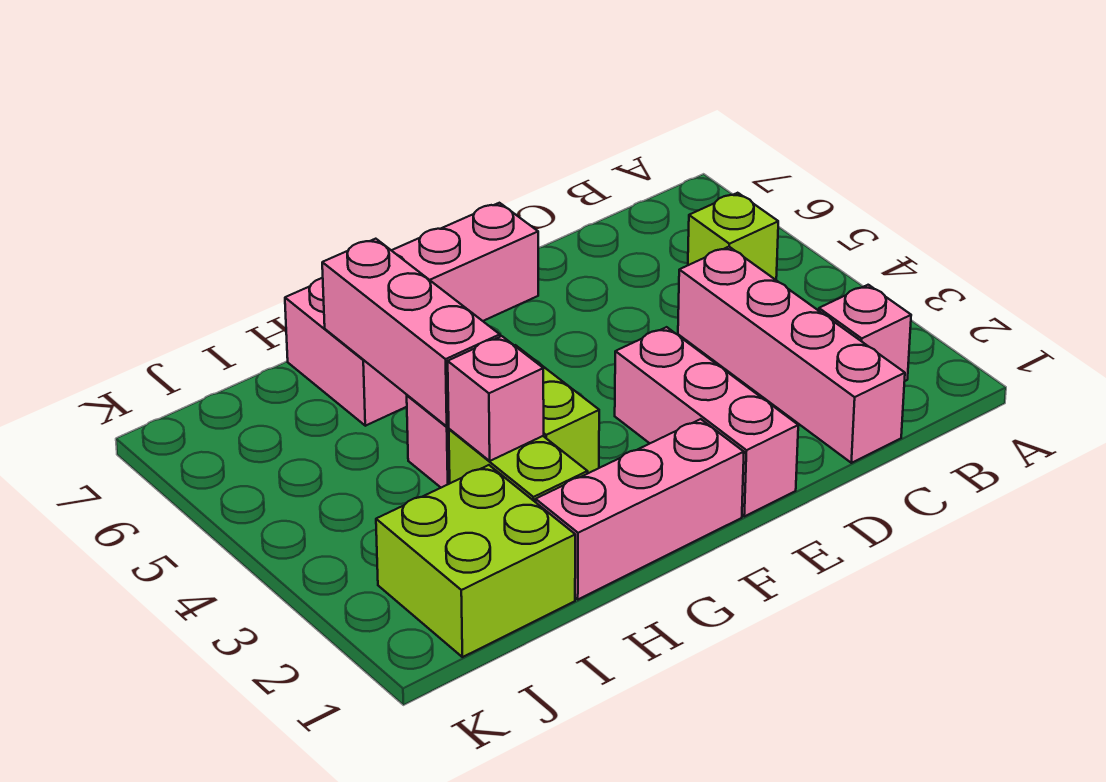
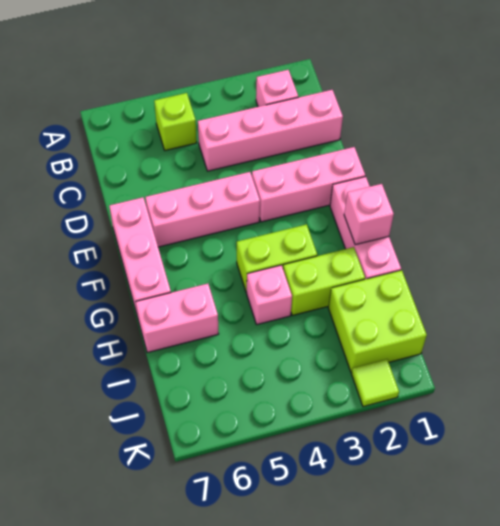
pink brick H3 level 2 -> pink brick G1 level 2
pink brick H4:H6 level 2 -> pink brick E4:E6 level 1
none -> lime tile K2 level 1

